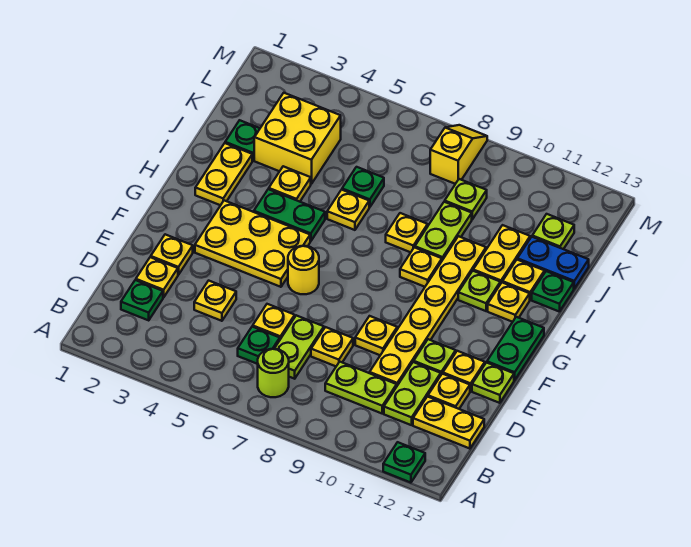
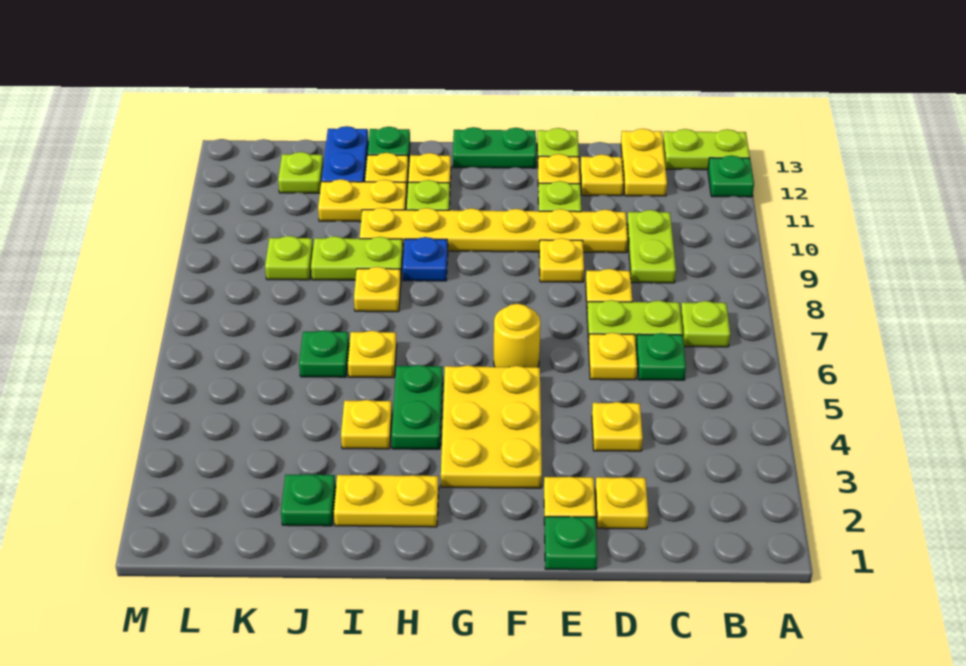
lime round brick B7 level 1 -> lime plate B7 level 1
green plate C2 level 1 -> green plate E1 level 1
lime plate C11:D11 level 1 -> lime plate A13:B13 level 1
yellow plate H9 level 1 -> blue plate H9 level 1
yellow brick J3:K4 level 1 -> none
yellow slope L8:M8 level 1 top L -> none

